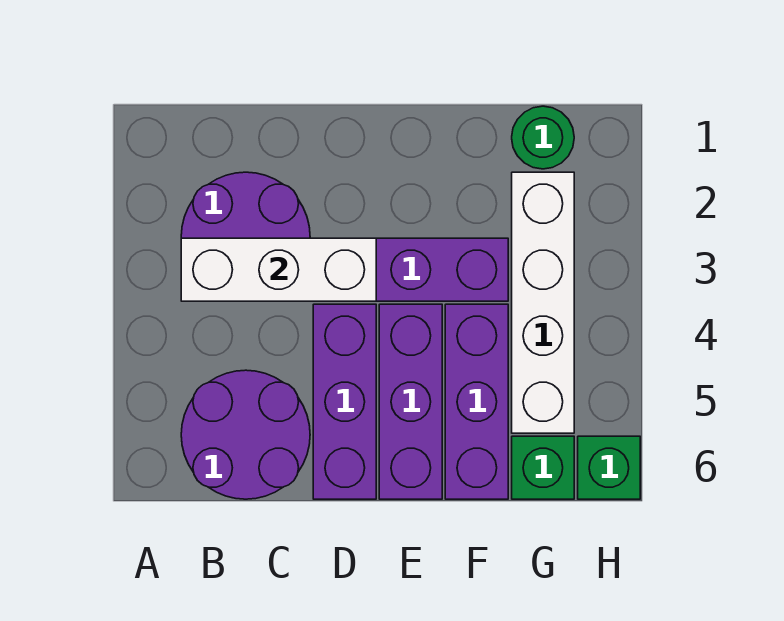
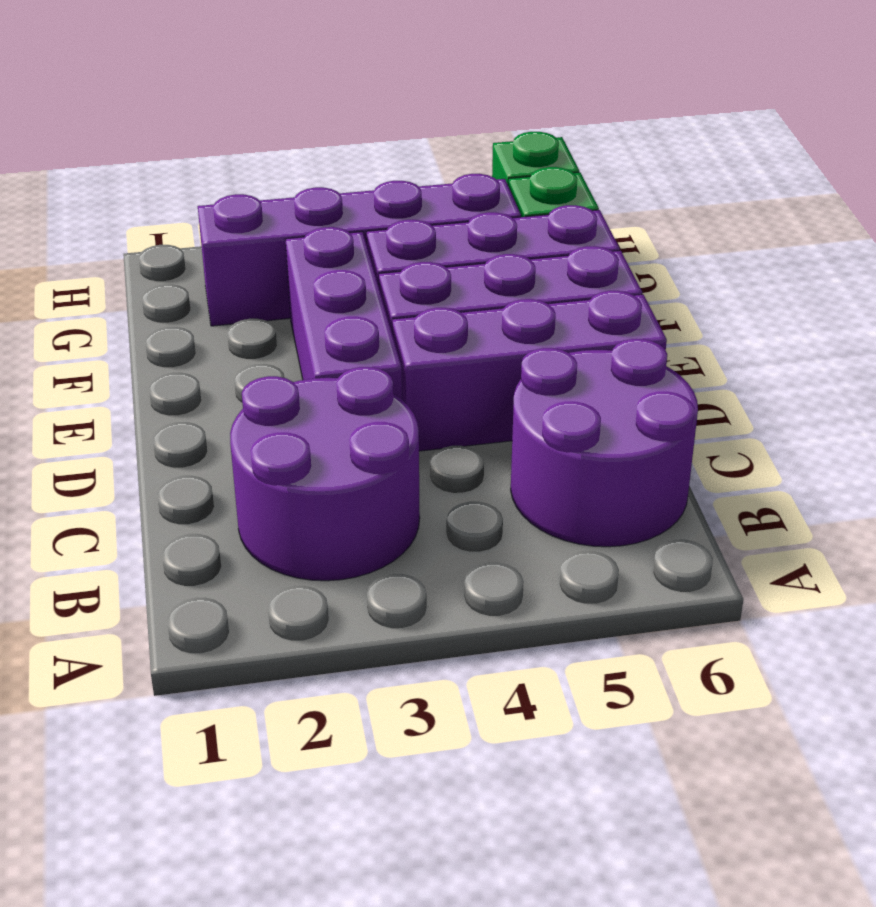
white brick B3:D3 level 2 -> none
green round brick G1 level 1 -> none
white brick G2:G5 level 1 -> purple brick G2:G5 level 1

